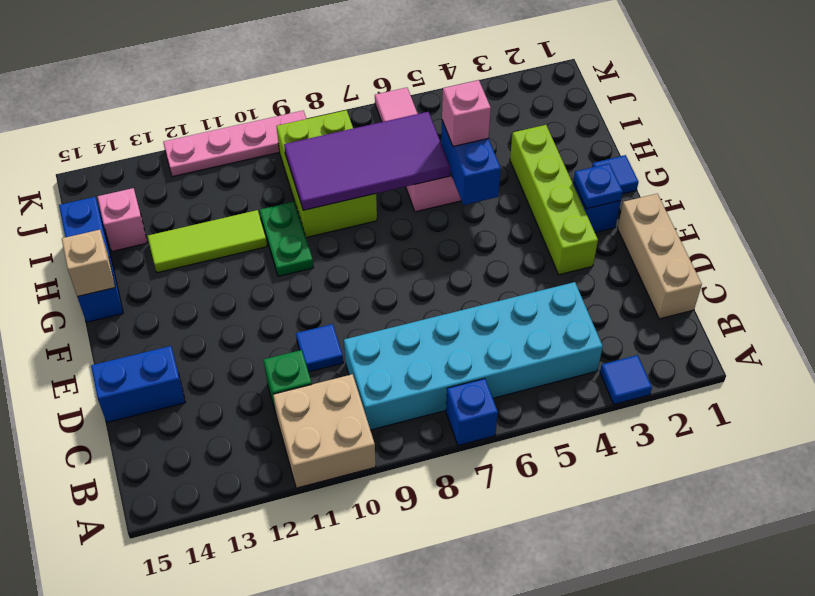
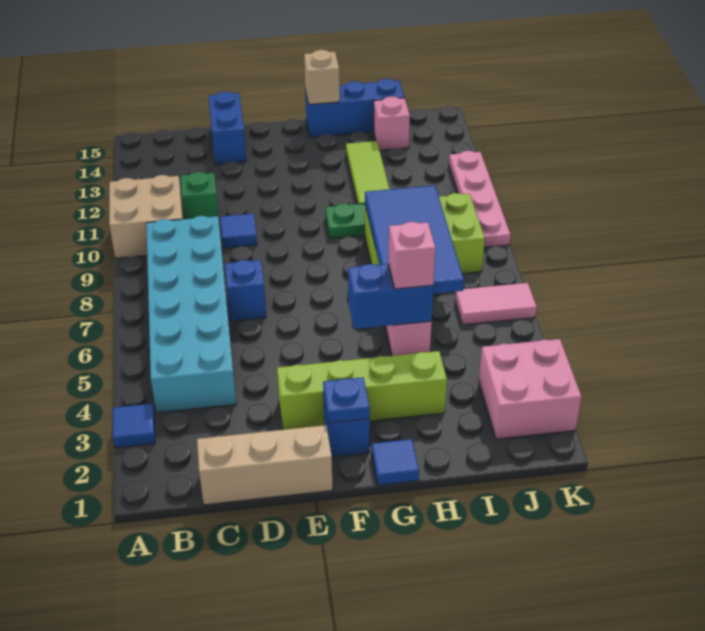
blue brick A7 level 1 -> blue brick D7 level 1
purple tile H6:I9 level 2 -> blue tile H6:I9 level 2
none -> pink brick J2:K3 level 1

